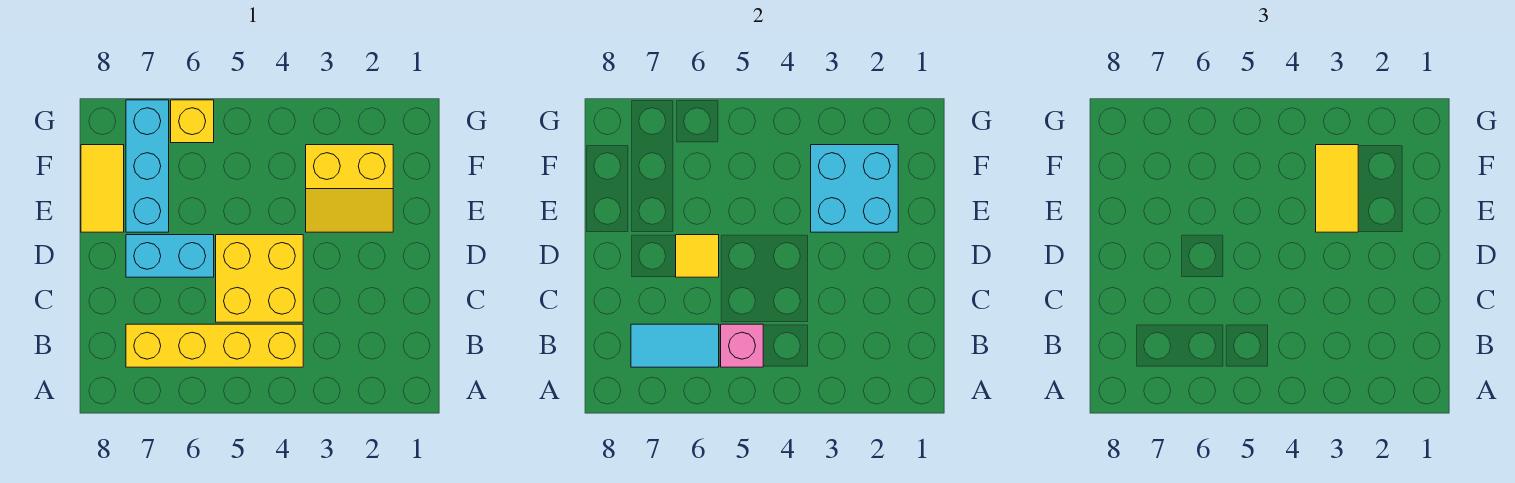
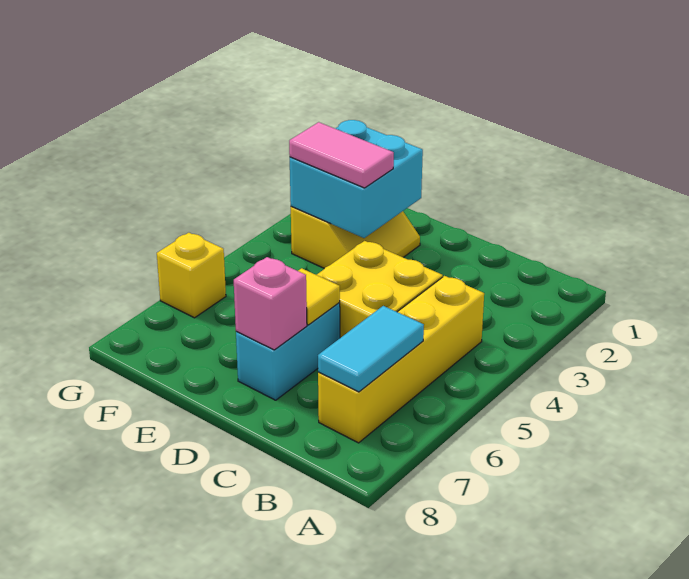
pink brick B5 level 2 -> pink brick D7 level 2
yellow tile E3:F3 level 3 -> pink tile E3:F3 level 3
cyan brick E7:G7 level 1 -> none
yellow tile E8:F8 level 1 -> none

